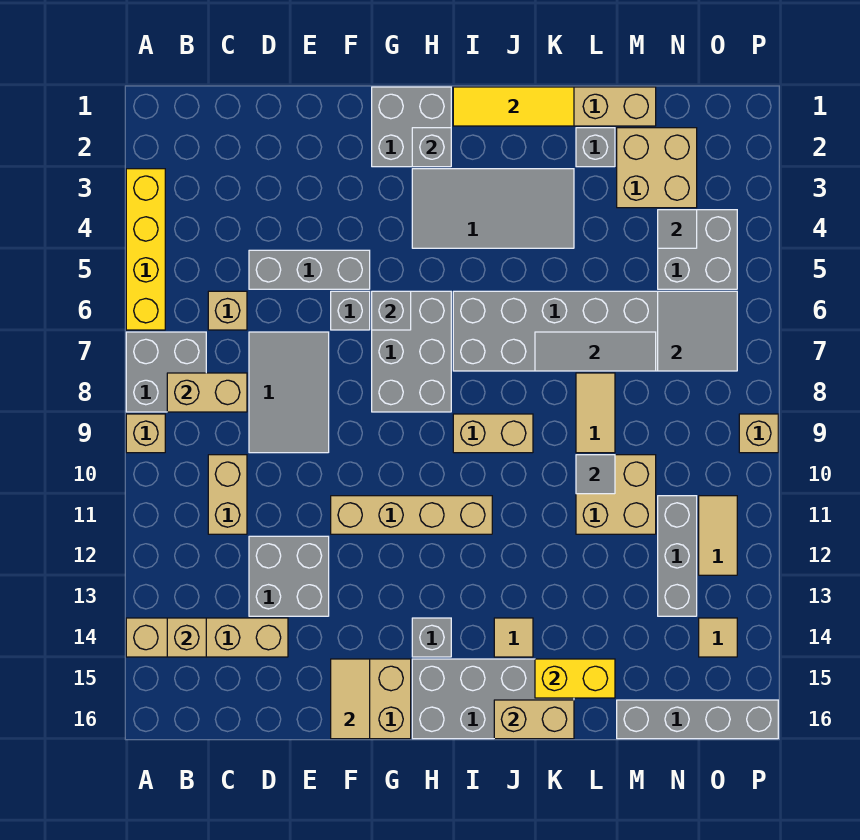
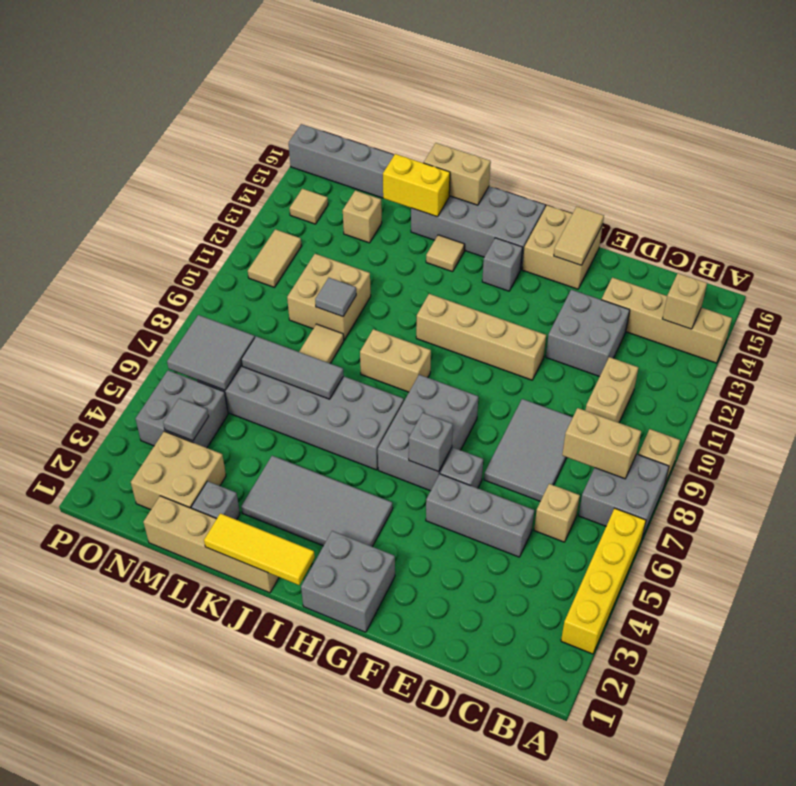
grey brick H2 level 2 -> none
grey brick N11:N13 level 1 -> none
tan brick P9 level 1 -> tan brick M14 level 1

